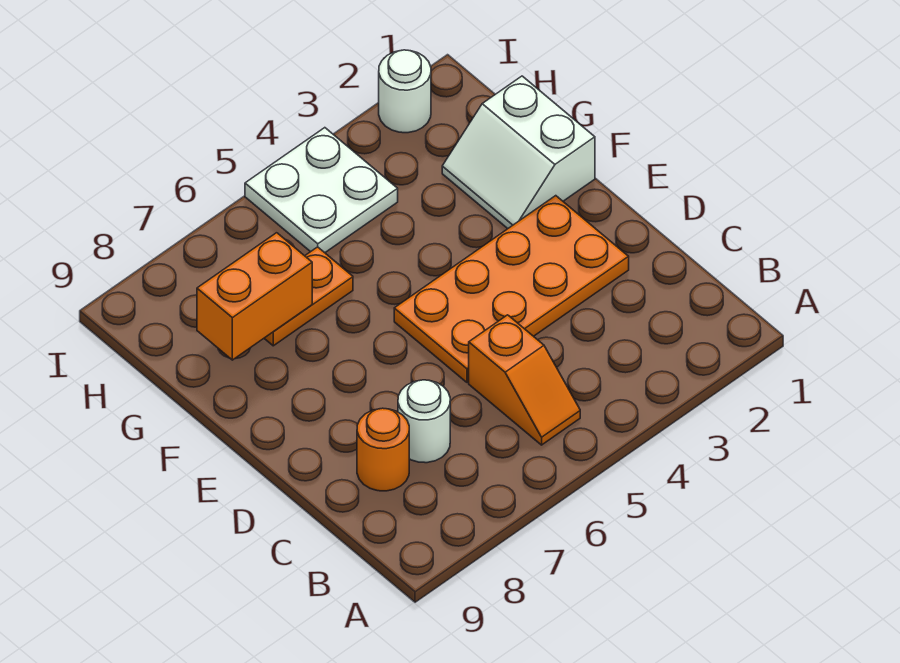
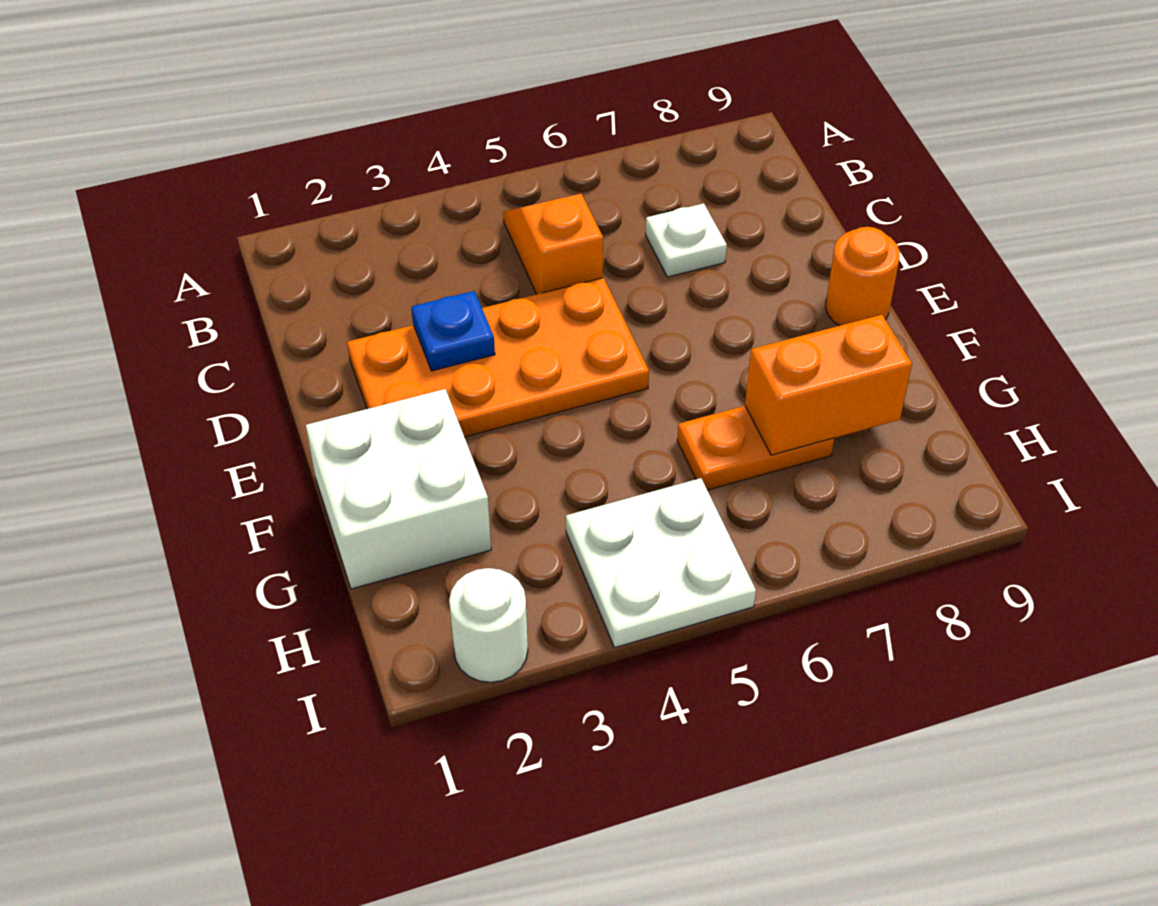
white round brick C7 level 1 -> white plate C7 level 1
orange round brick C8 level 1 -> orange round brick E9 level 1
none -> blue plate D3 level 2
white slope F1:G2 level 1 top 1 -> white brick F1:G2 level 1

